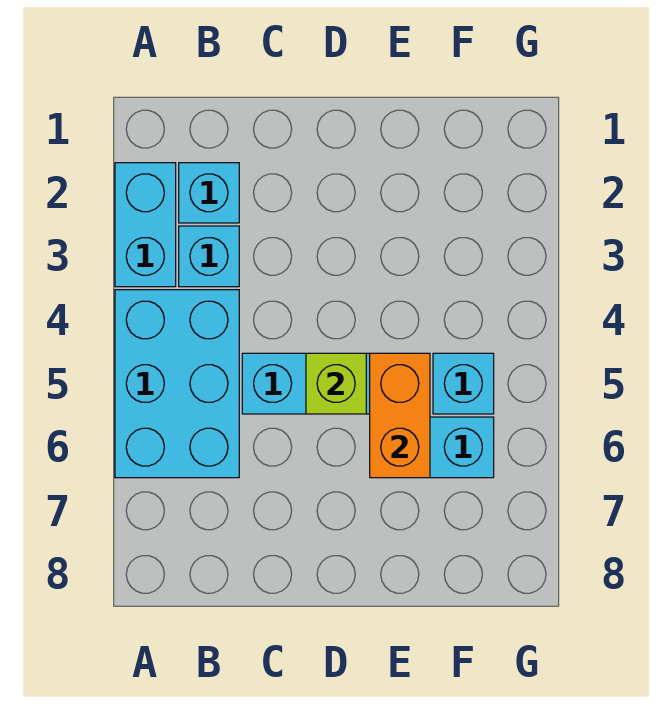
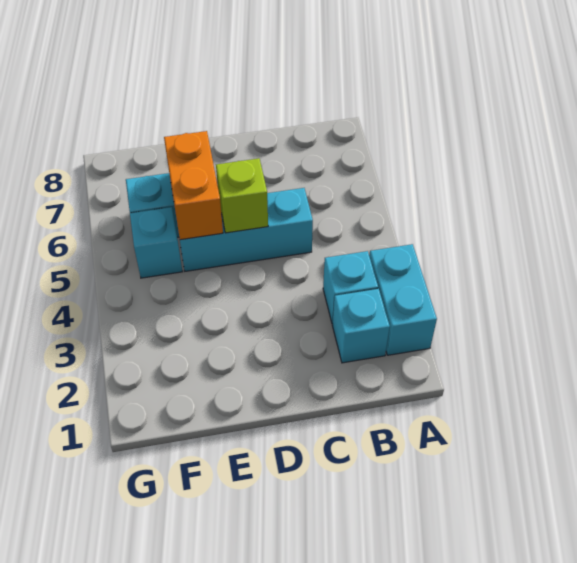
cyan brick A4:B6 level 1 -> none

